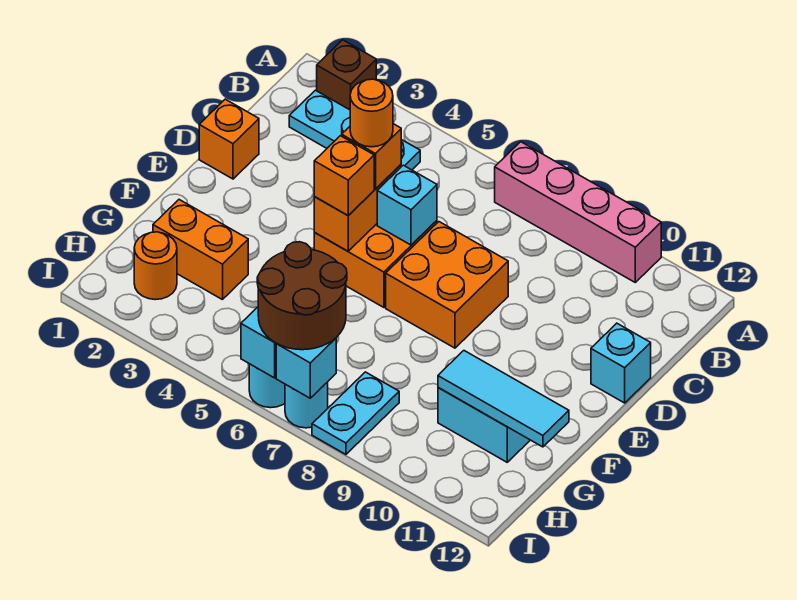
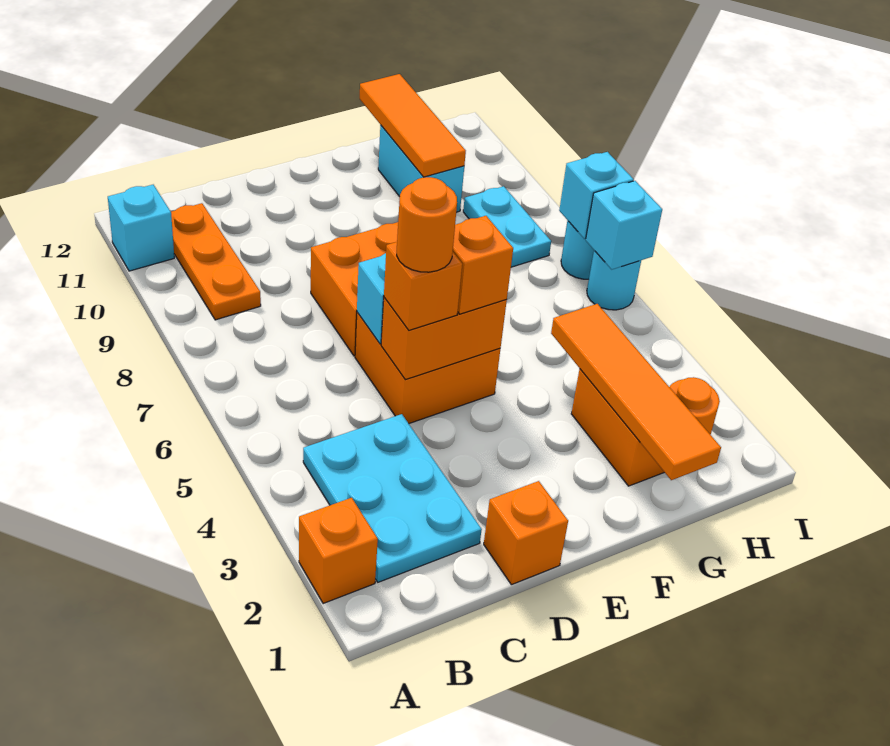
brown brick A2 level 1 -> orange brick A2 level 1
pink brick A7:A10 level 1 -> none
cyan plate B2:B4 level 1 -> cyan plate B2:C4 level 1
none -> orange plate B9:B11 level 1
cyan brick D12 level 1 -> cyan brick A11 level 1
none -> orange tile G1:G4 level 2
cyan tile G10:G12 level 2 -> orange tile G10:G12 level 2
brown round brick H6:I7 level 3 -> none
cyan plate H8:I8 level 1 -> cyan plate H8:H9 level 1

